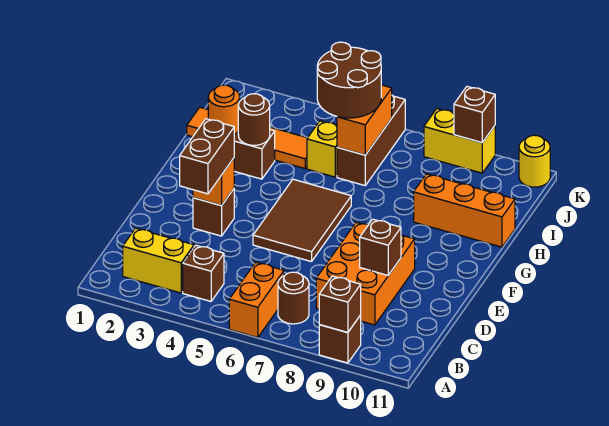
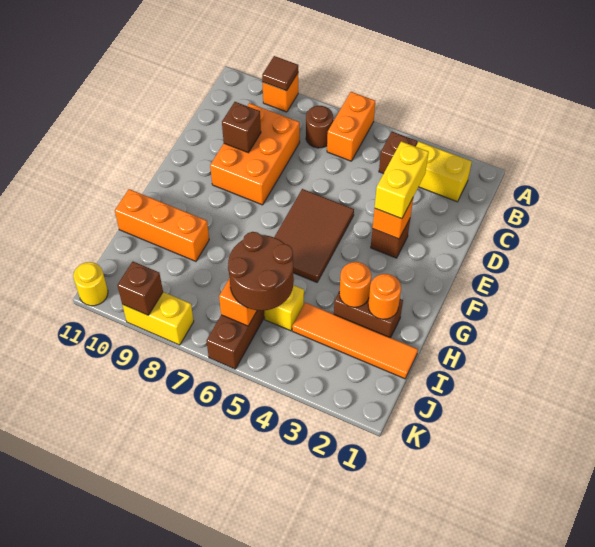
brown brick A9 level 1 -> orange brick A9 level 1
brown brick A9 level 2 -> brown tile A9 level 2
brown brick D3:E3 level 3 -> yellow brick D3:E3 level 3
brown round brick H3 level 2 -> orange round brick H3 level 2

